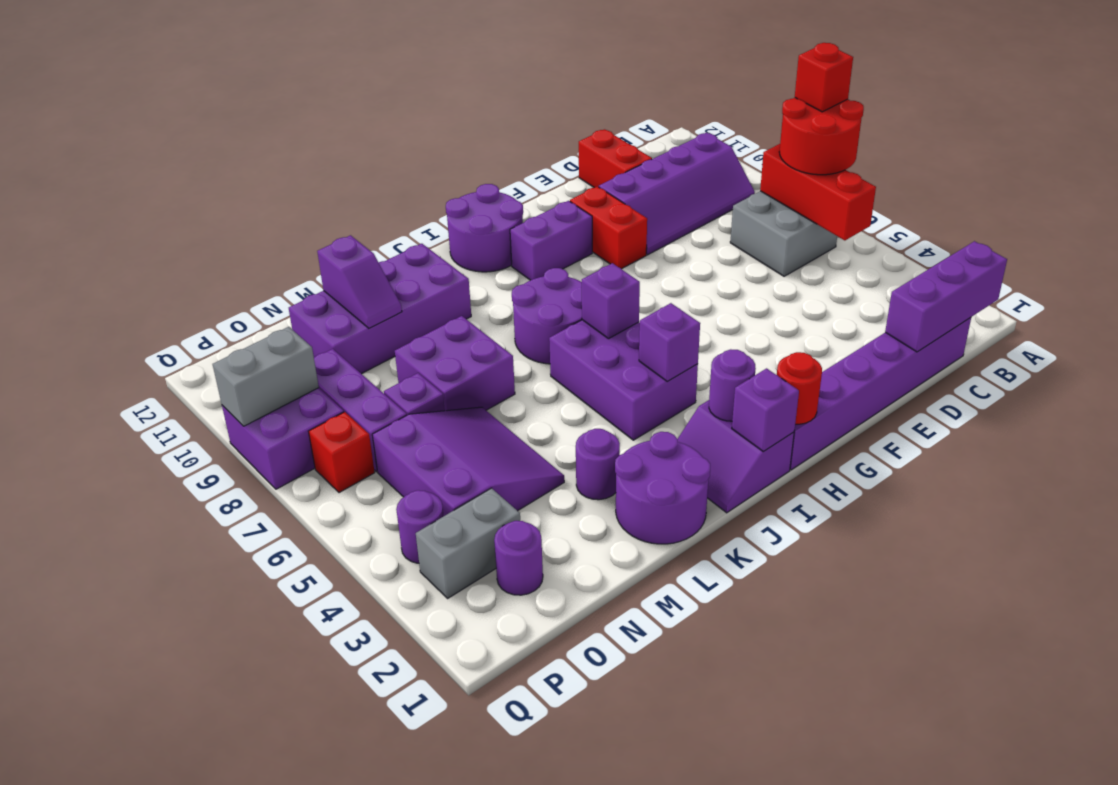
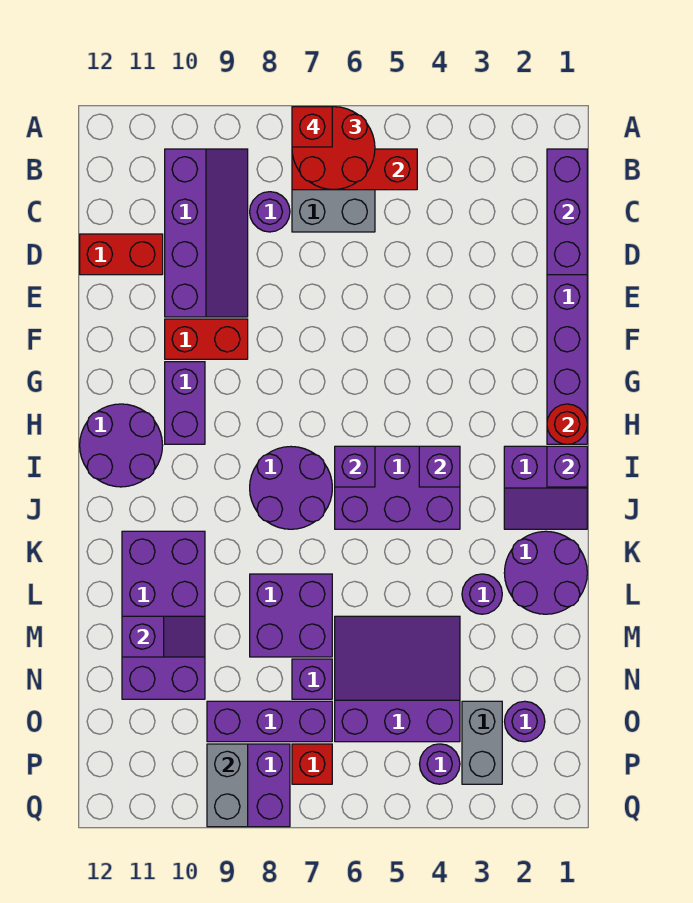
purple round brick I2 level 2 -> purple round brick C8 level 1

